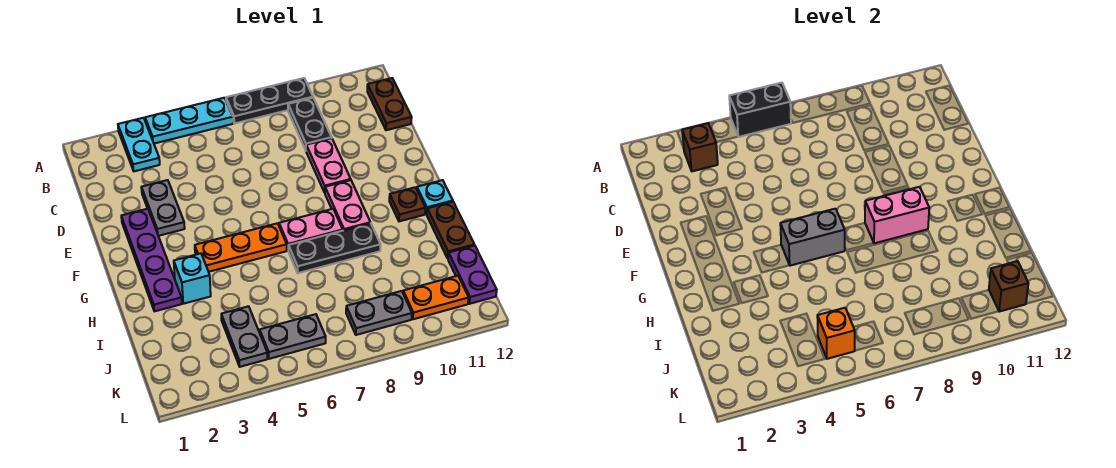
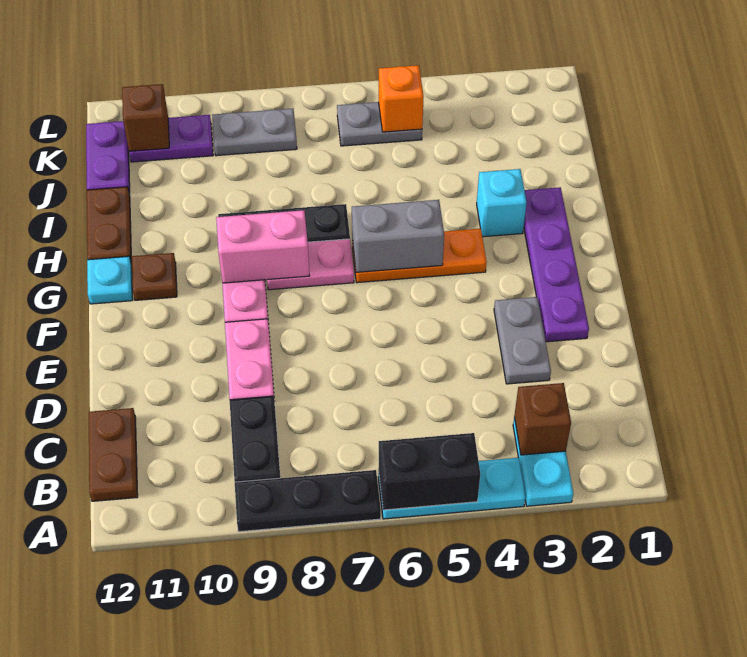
grey plate J4:K4 level 1 -> none
orange plate K10:K11 level 1 -> purple plate K10:K11 level 1

